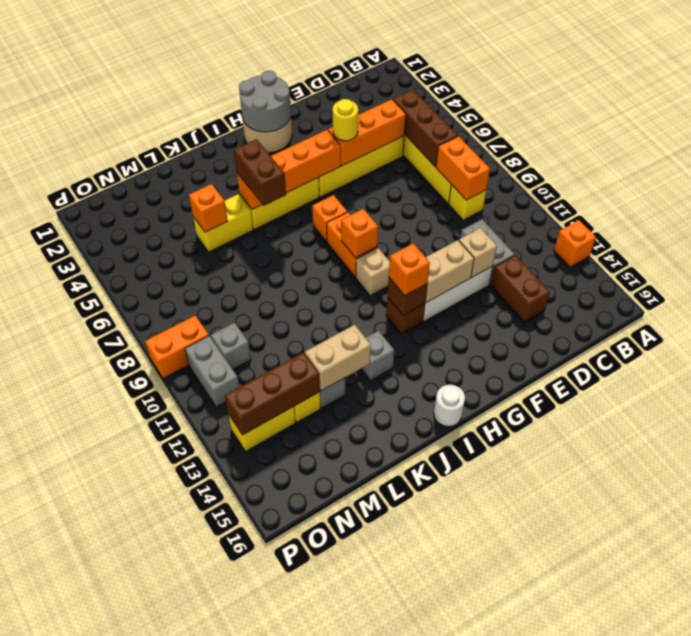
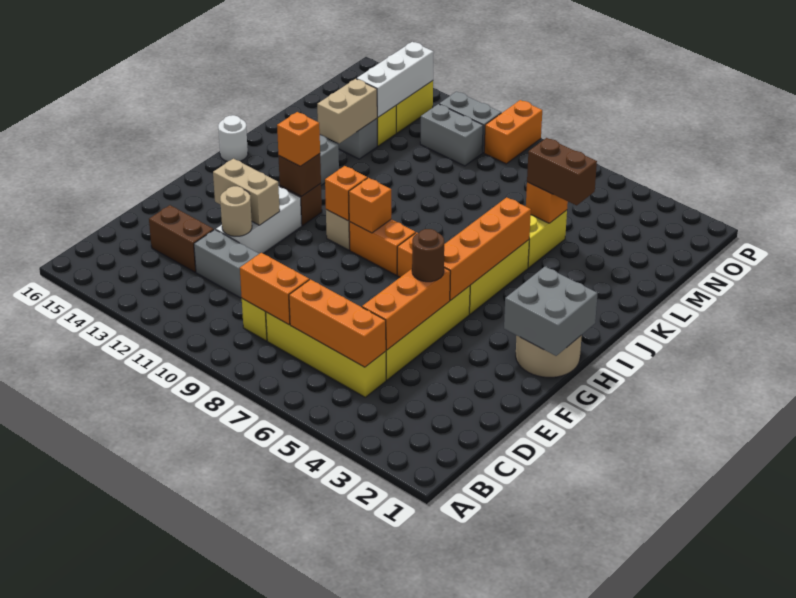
orange brick A13 level 1 -> orange brick H10 level 2
brown brick C5:C7 level 2 -> orange brick C5:C7 level 2
tan brick E12 level 2 -> tan round brick E12 level 2
yellow round brick F5 level 3 -> brown round brick F5 level 3
tan brick F12:G12 level 2 -> tan brick F12:F13 level 2
grey round brick G1:H2 level 2 -> grey brick G1:H2 level 2
brown brick J5:J6 level 3 -> brown brick L4:L5 level 3
brown brick M13:O13 level 2 -> white brick M13:O13 level 2
grey brick N10 level 1 -> grey brick N10:N11 level 1

